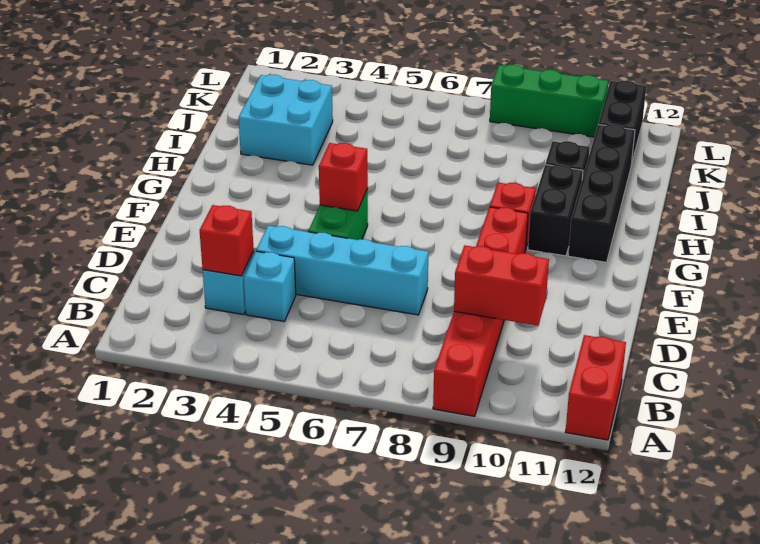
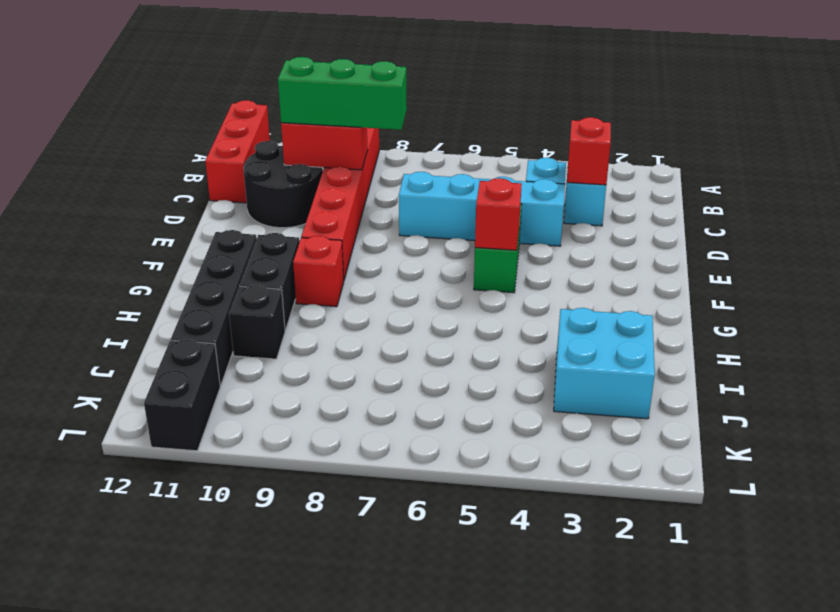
red brick A12:B12 level 1 -> red brick A12:C12 level 1
none -> black round brick C10:D11 level 1
green brick L8:L10 level 1 -> green brick C8:C10 level 3

